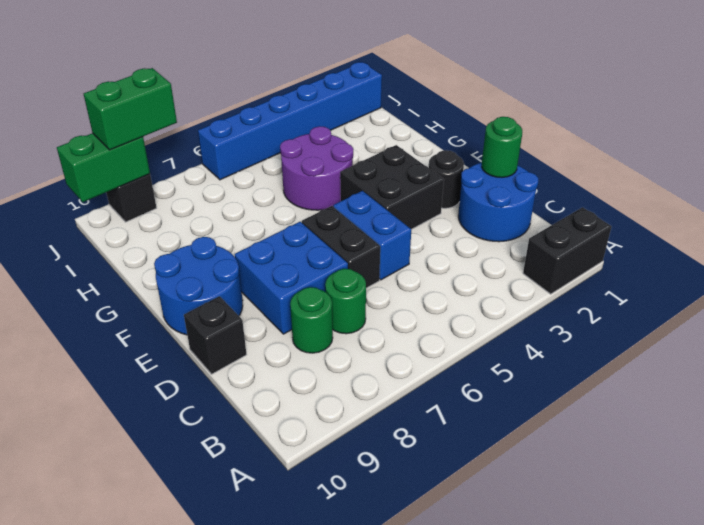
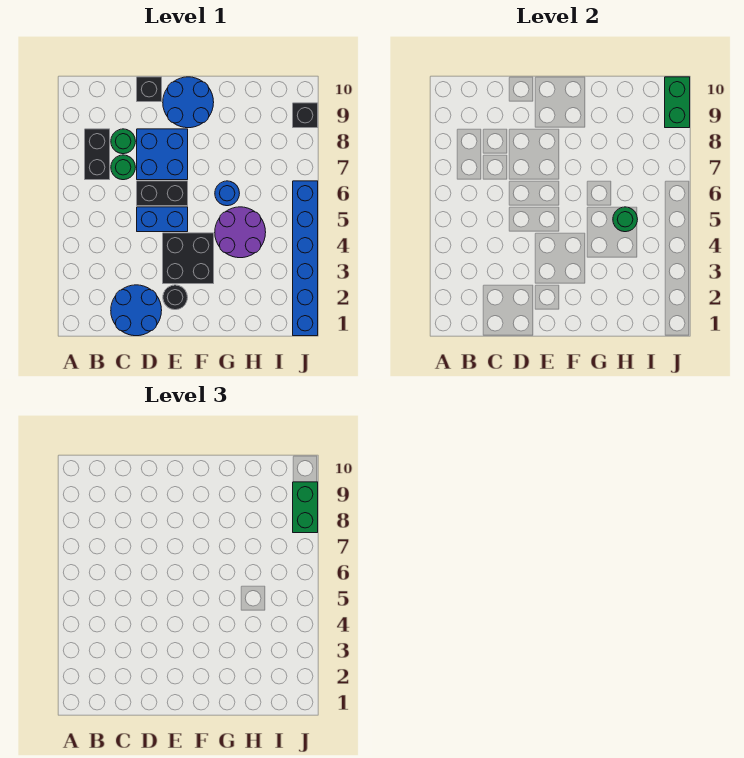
black brick A1:A2 level 1 -> black brick B7:B8 level 1
green round brick D1 level 2 -> green round brick H5 level 2
none -> blue round brick G6 level 1

